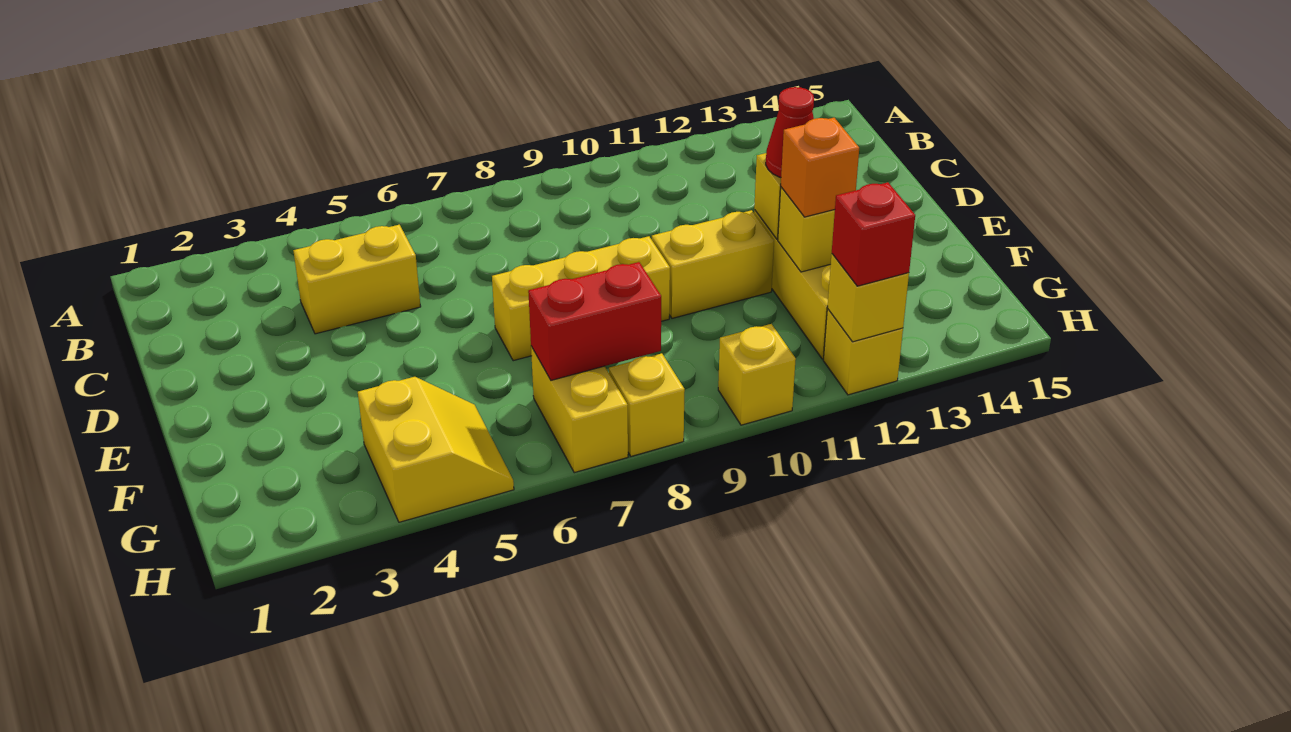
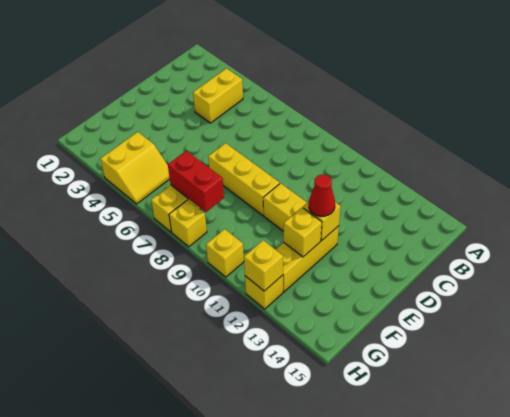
yellow brick C4:C5 level 1 -> yellow brick B4:C4 level 1
orange brick F12 level 3 -> none
red brick H12 level 3 -> none

